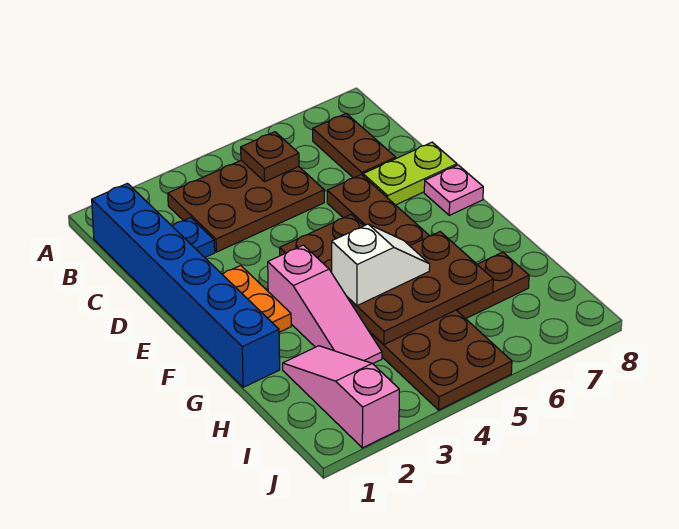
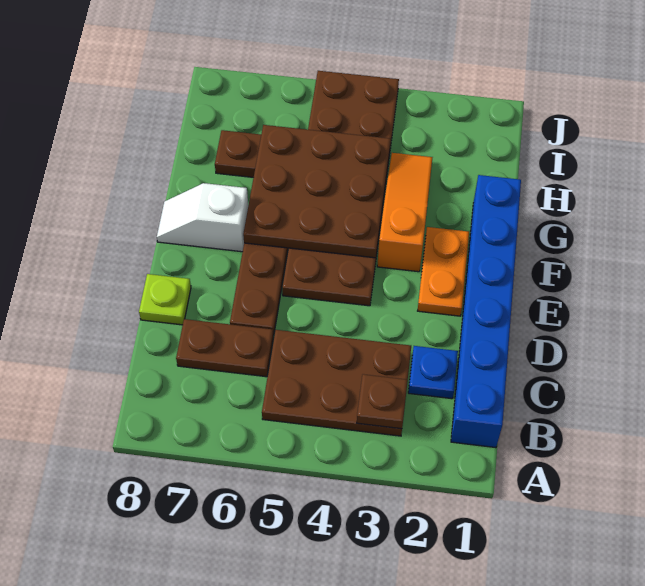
brown plate B5 level 2 -> brown plate B3 level 2
brown plate B7:C7 level 1 -> brown plate C6:C7 level 1
lime plate D7:D8 level 1 -> lime plate D8 level 1
pink plate E8 level 1 -> none
pink slope F3:H3 level 1 top F -> orange slope F3:H3 level 1 top F
brown plate G4:H6 level 2 -> brown plate F4:H6 level 2
white slope G4:G5 level 3 top 4 -> white slope F7:F8 level 1 top 7
pink slope H2:J2 level 1 top J -> none

